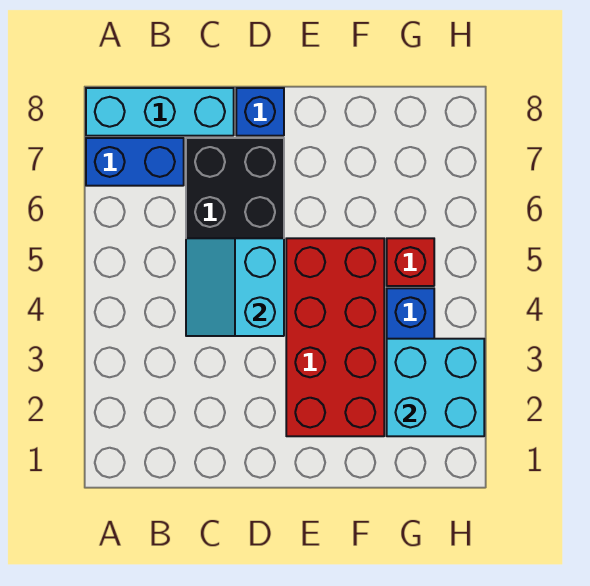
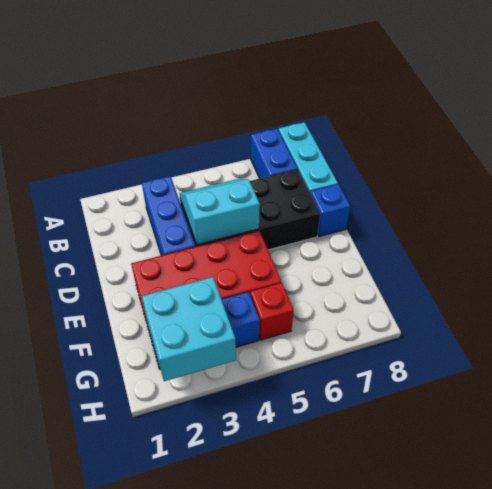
none -> blue brick B3:D3 level 1

